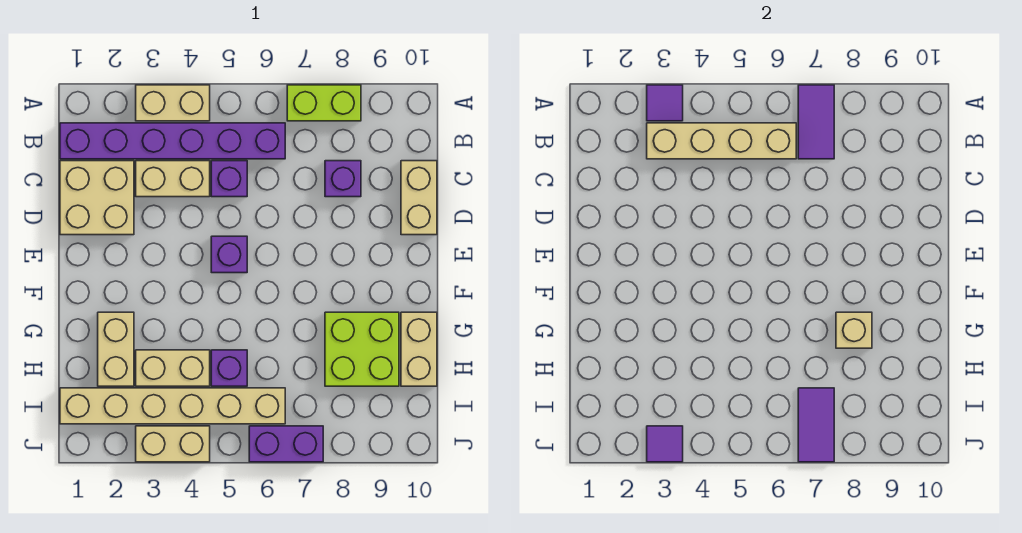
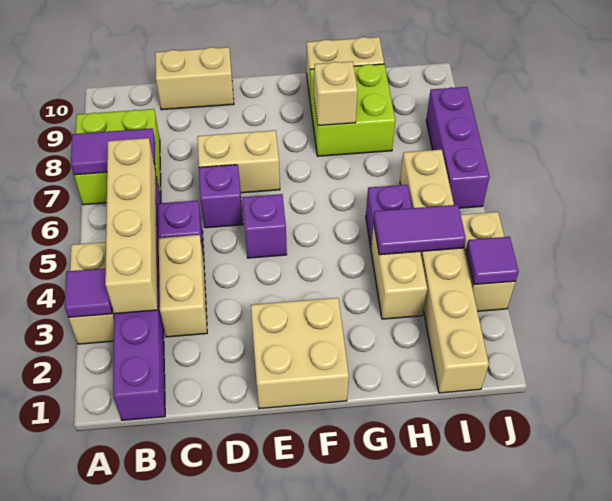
lime brick A7:A8 level 1 -> lime brick A7:B8 level 1
tan brick C1:D2 level 1 -> tan brick E1:F2 level 1
purple brick C8 level 1 -> purple brick D6 level 1
tan brick G2:H2 level 1 -> tan brick D7:E7 level 1
purple tile I7:J7 level 2 -> purple tile H4:I4 level 2
purple brick J6:J7 level 1 -> purple brick J6:J8 level 1

